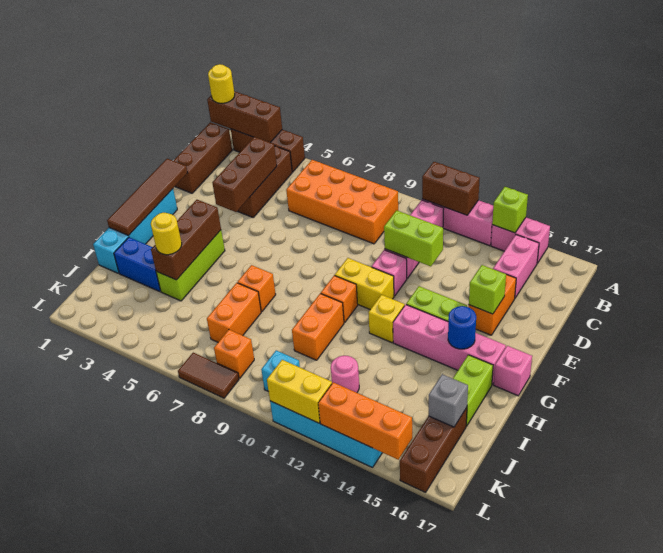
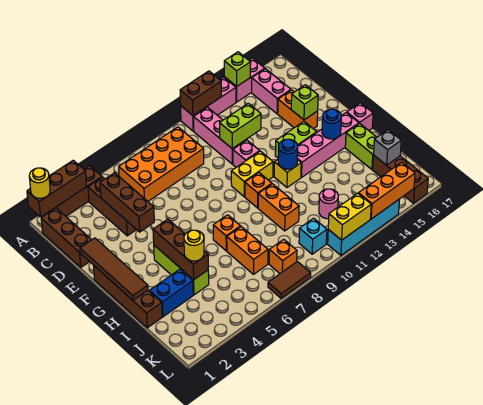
cyan brick F1:I1 level 1 -> brown brick F1:I1 level 1
none -> blue round brick G12 level 2

